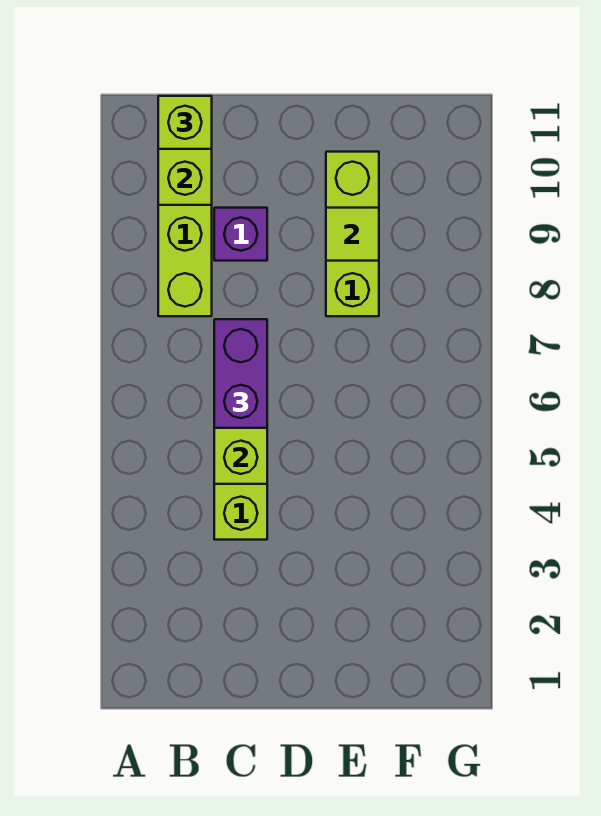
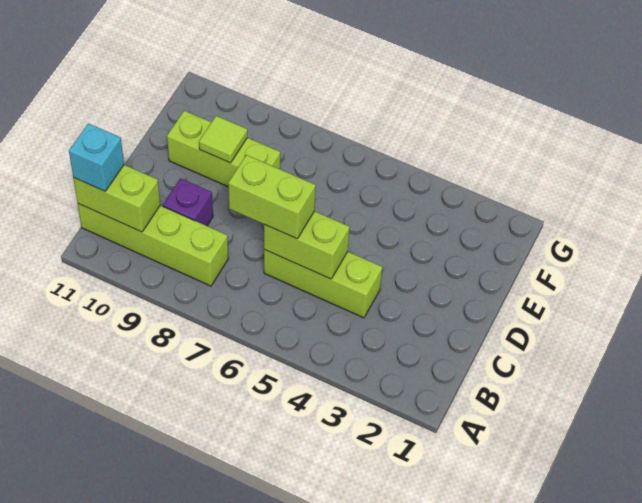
lime brick B11 level 3 -> cyan brick B11 level 3
purple brick C6:C7 level 3 -> lime brick C6:C7 level 3

